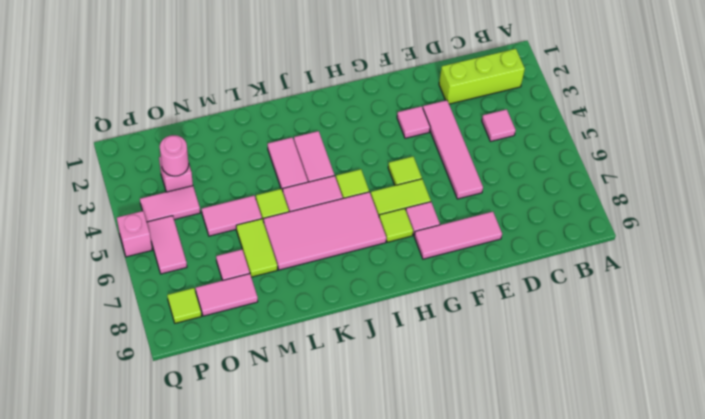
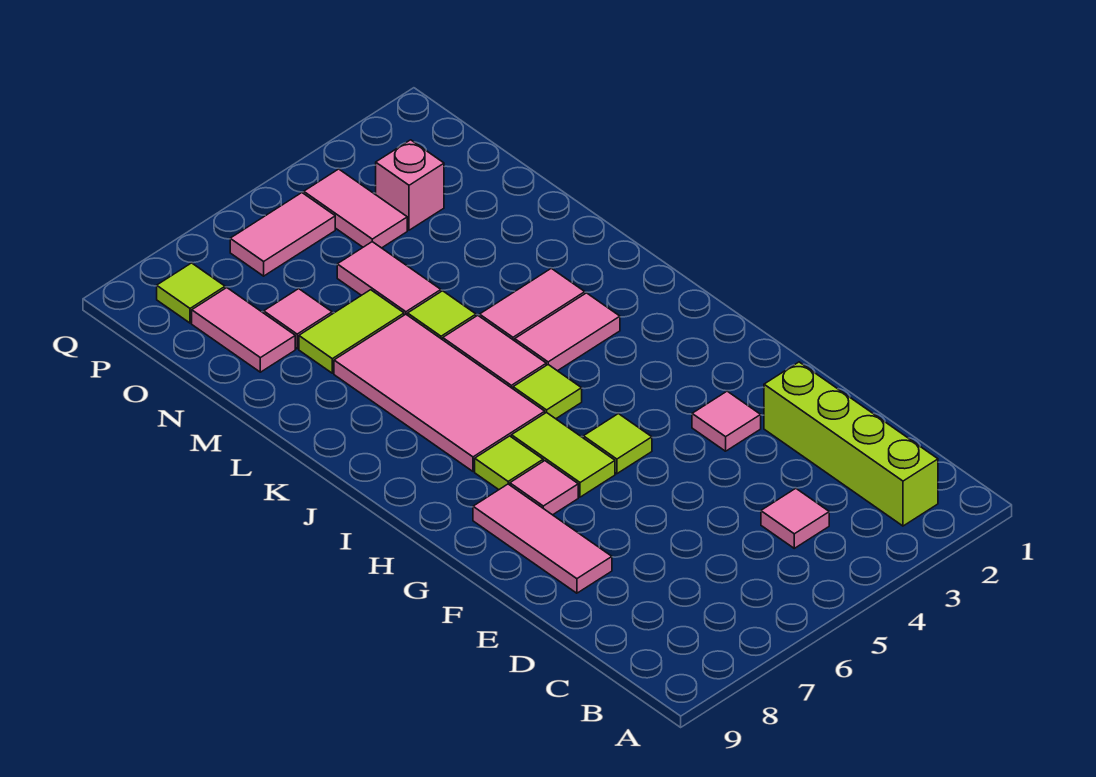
lime brick B2:D2 level 1 -> lime brick B2:E2 level 1
pink tile E3:E6 level 1 -> none
pink round brick O3 level 2 -> none
pink brick Q5 level 1 -> none

